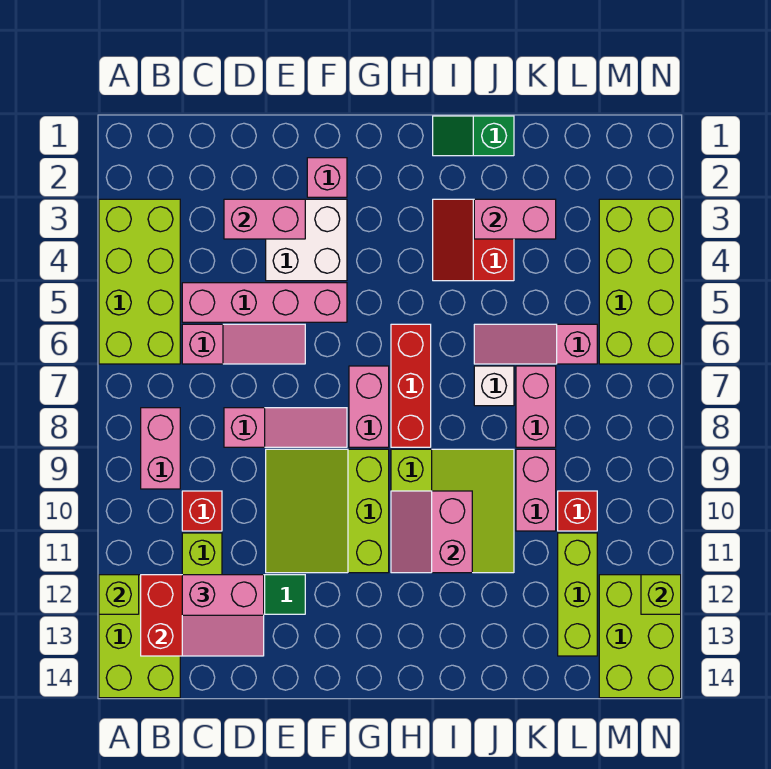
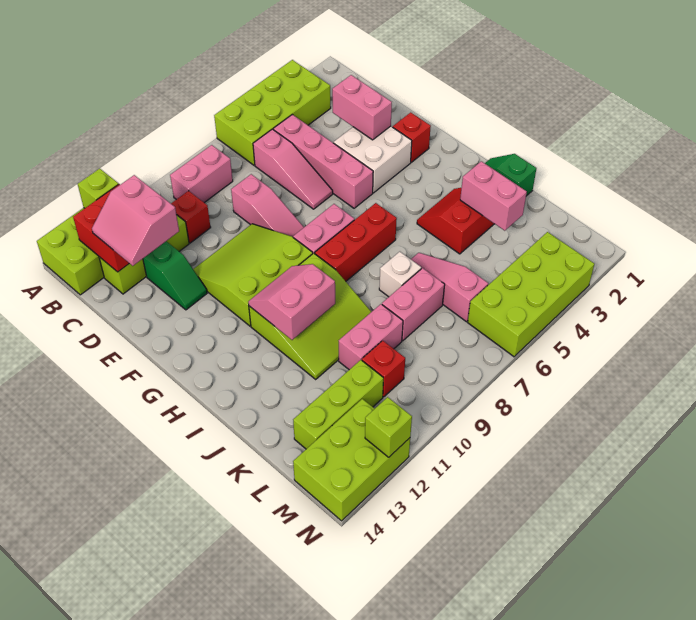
pink brick F2 level 1 -> red brick F2 level 1

